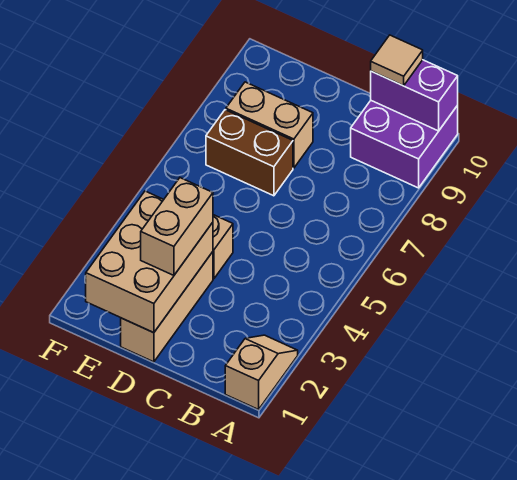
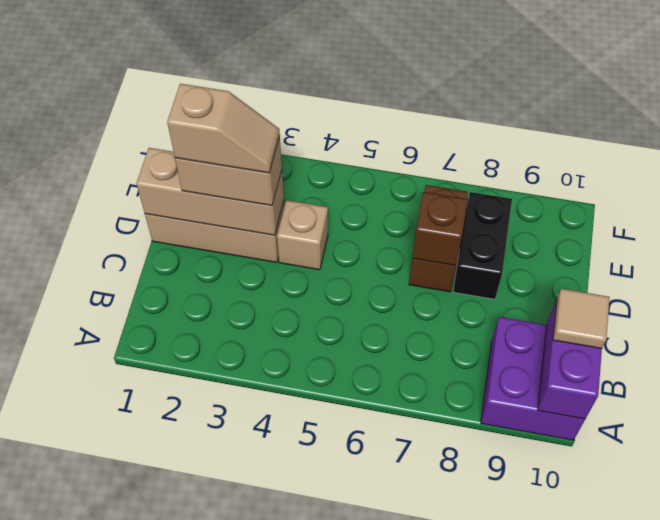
tan slope A1:A2 level 1 top 1 -> tan slope D2:D3 level 4 top 2
tan brick D1:E3 level 2 -> tan brick D1:D3 level 2
none -> brown brick D7 level 2
tan brick D8:E8 level 1 -> black brick D8:E8 level 1

